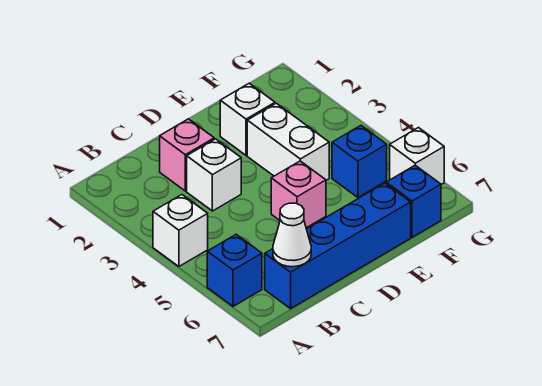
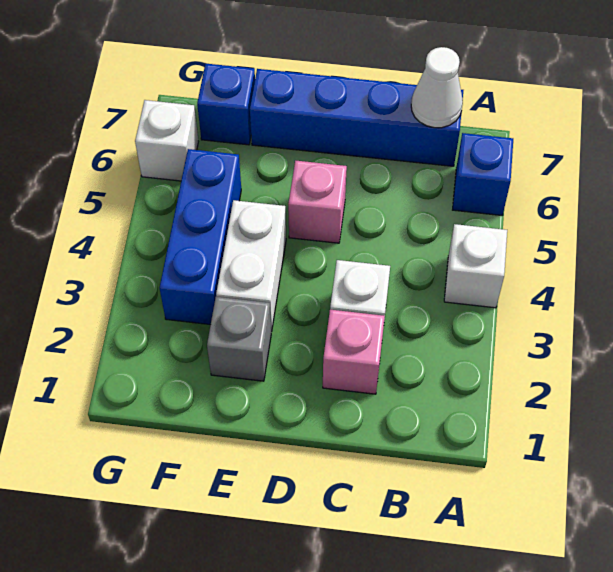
white brick E2 level 1 -> grey brick E2 level 1
blue brick F5 level 1 -> blue brick F3:F5 level 1

